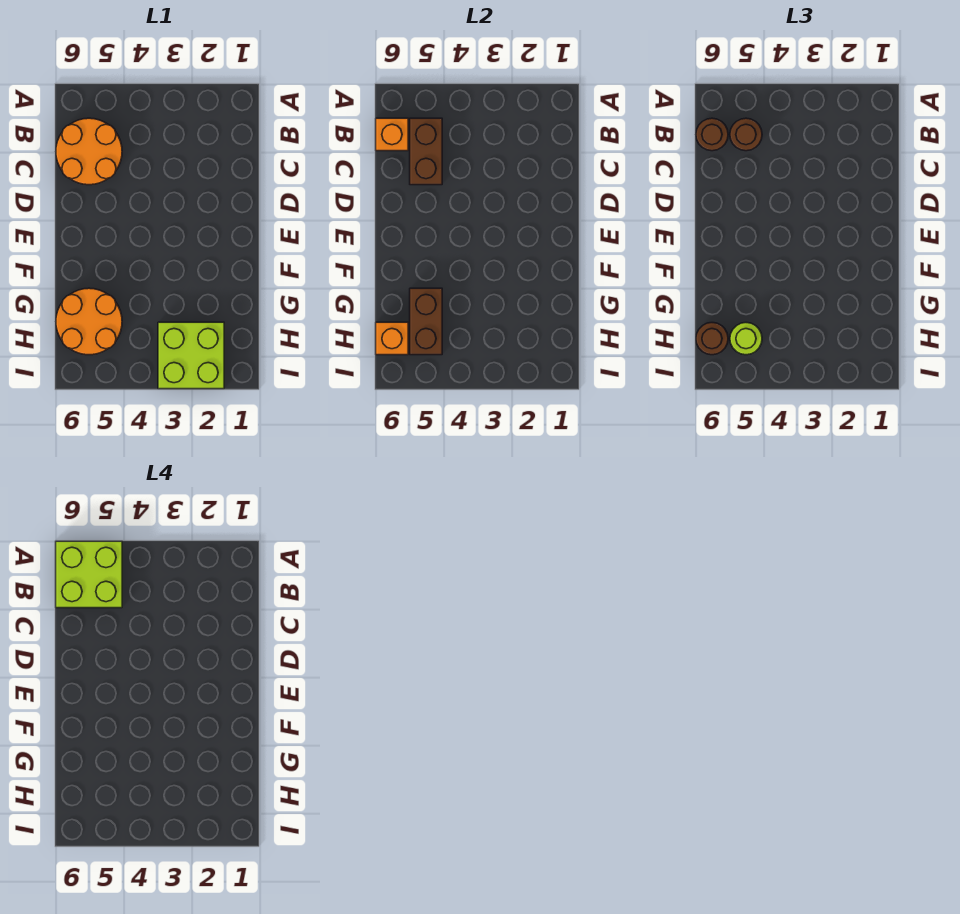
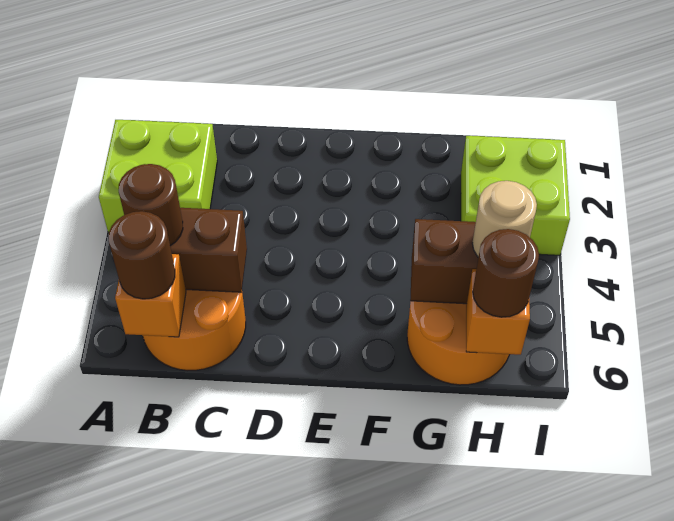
lime brick A5:B6 level 4 -> lime brick A2:B3 level 1
lime round brick H5 level 3 -> tan round brick H5 level 3

